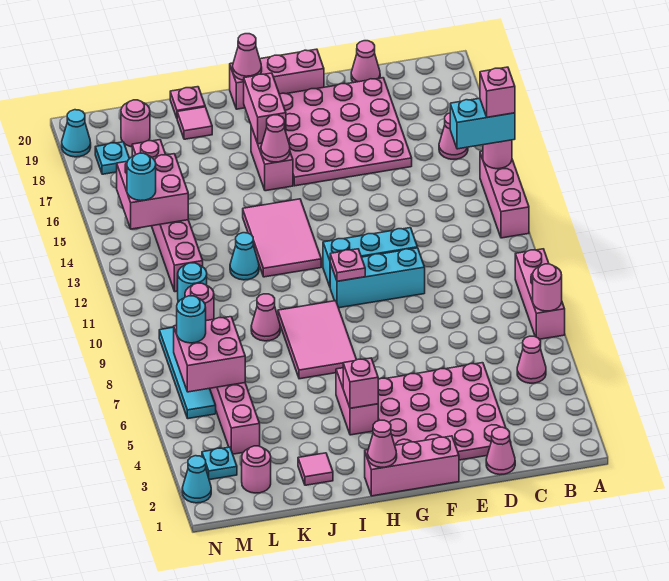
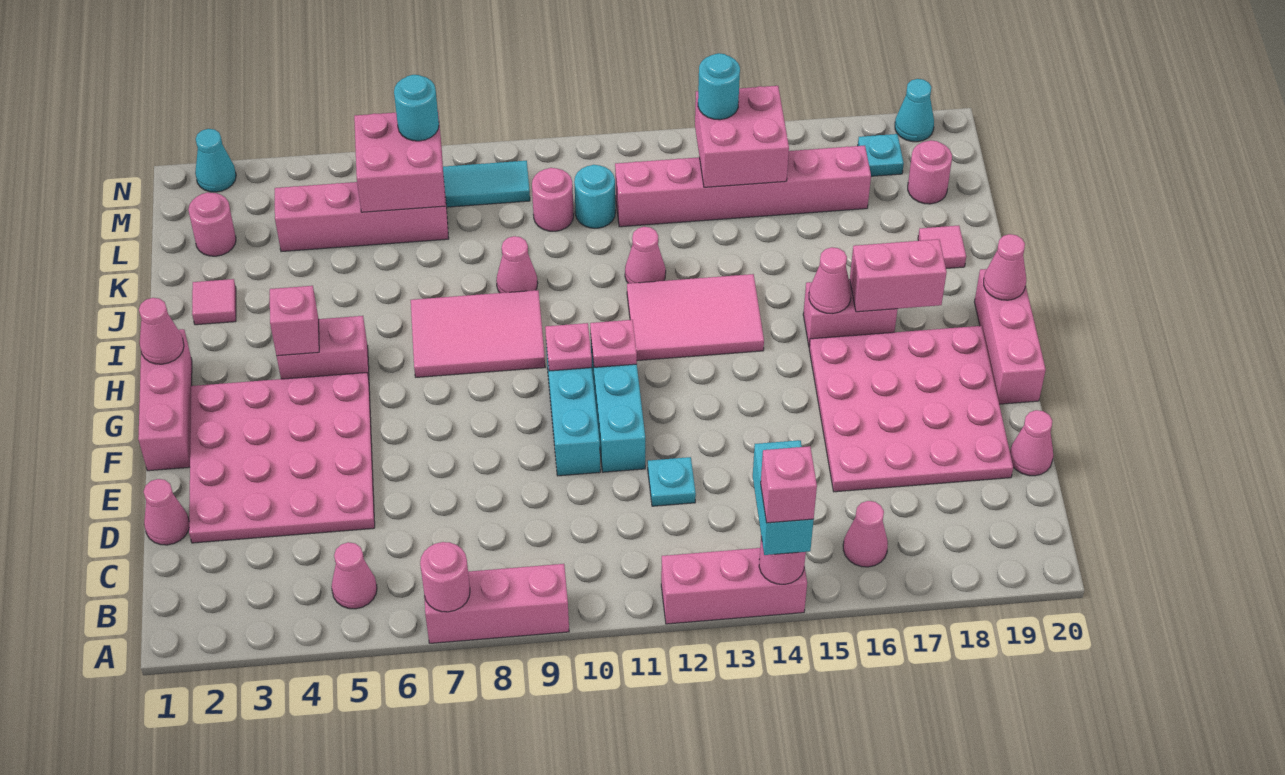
cyan cone J12 level 1 -> pink cone J12 level 1
pink plate J20 level 1 -> pink plate G11 level 2
cyan plate M3 level 1 -> cyan plate D12 level 1

